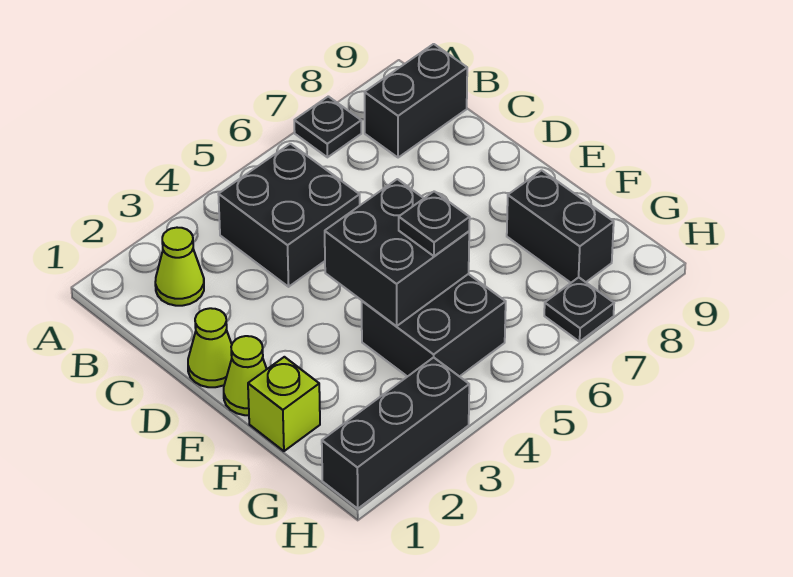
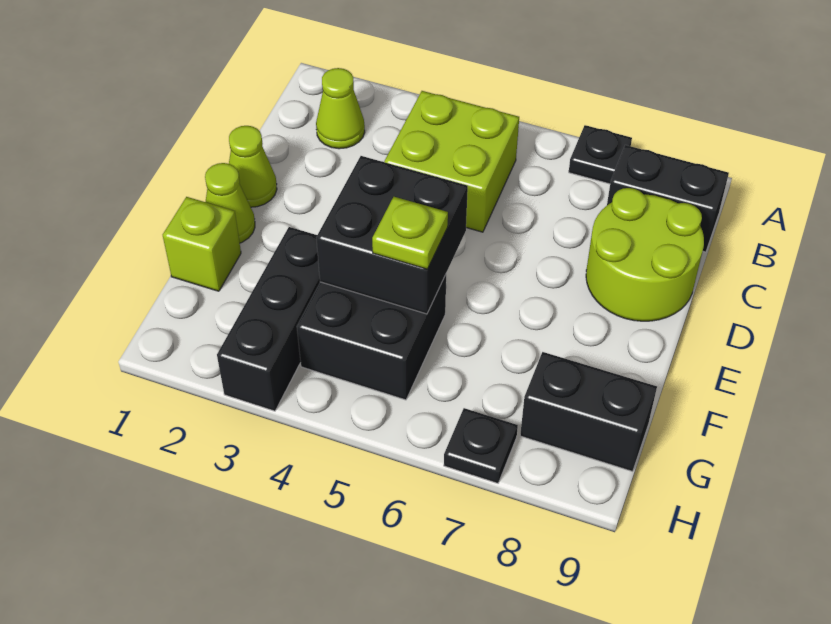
black brick B4:C5 level 1 -> lime brick B4:C5 level 1
none -> lime round brick C8:D9 level 1
black plate F5 level 3 -> lime plate F5 level 3
black brick F8:G8 level 1 -> black brick G8:G9 level 1
black brick H1:H3 level 1 -> black brick F3:H3 level 1

